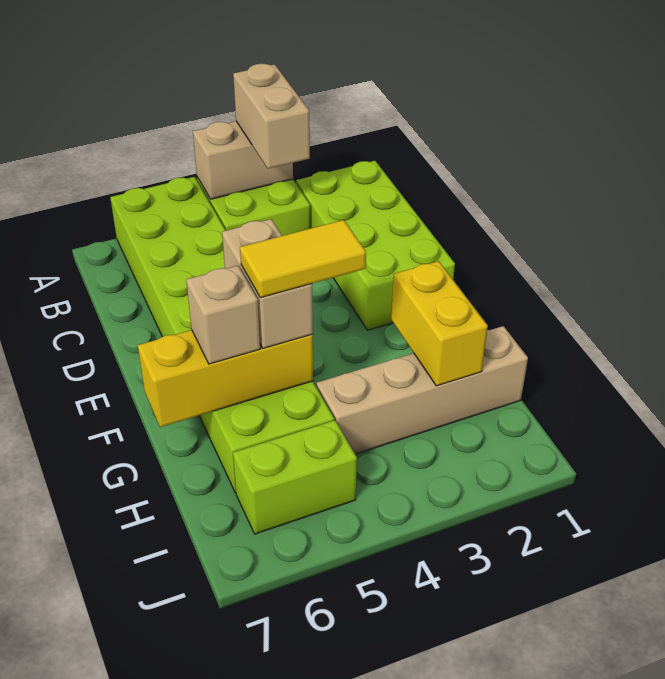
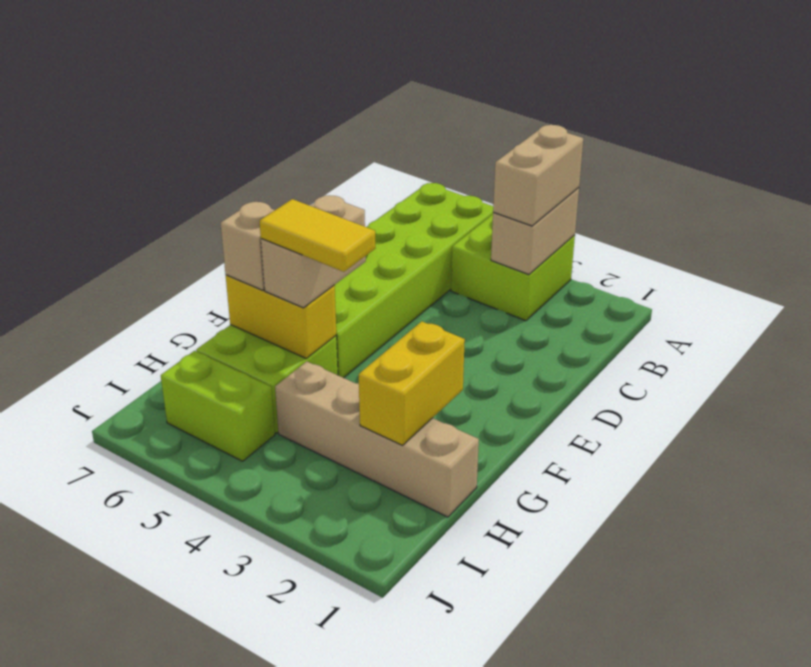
tan brick A3:A4 level 2 -> tan brick A3:B3 level 2
lime brick B1:E2 level 1 -> none
yellow brick G5:G7 level 2 -> yellow brick G5:G6 level 2

